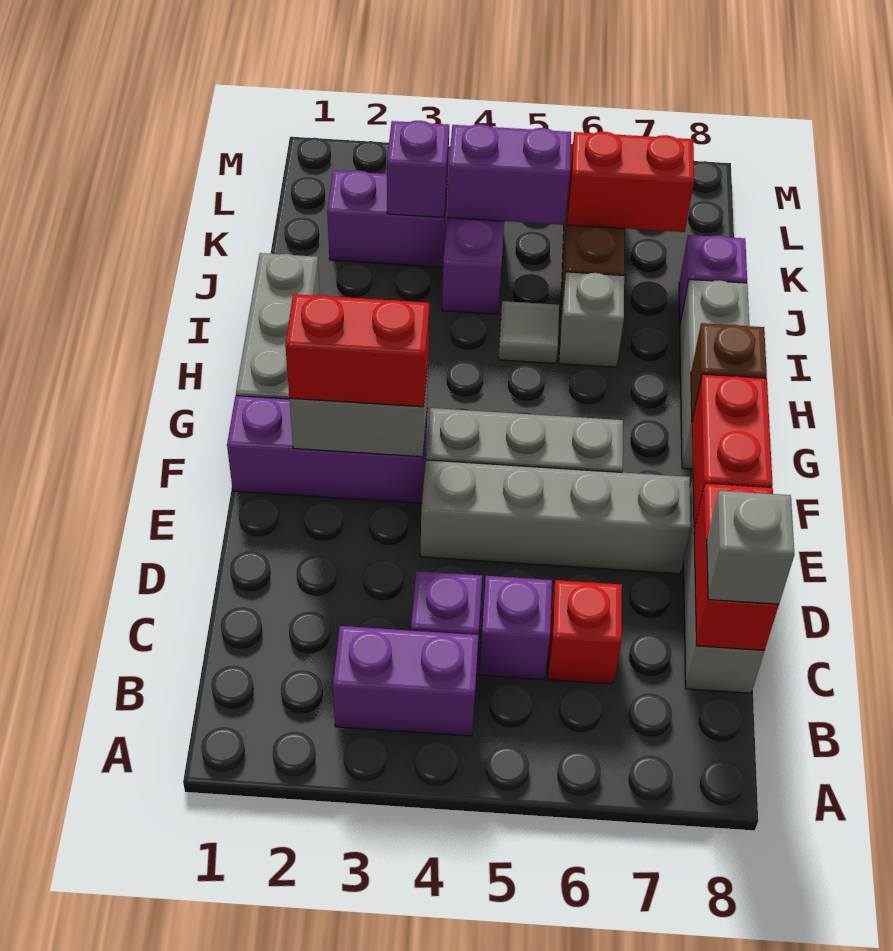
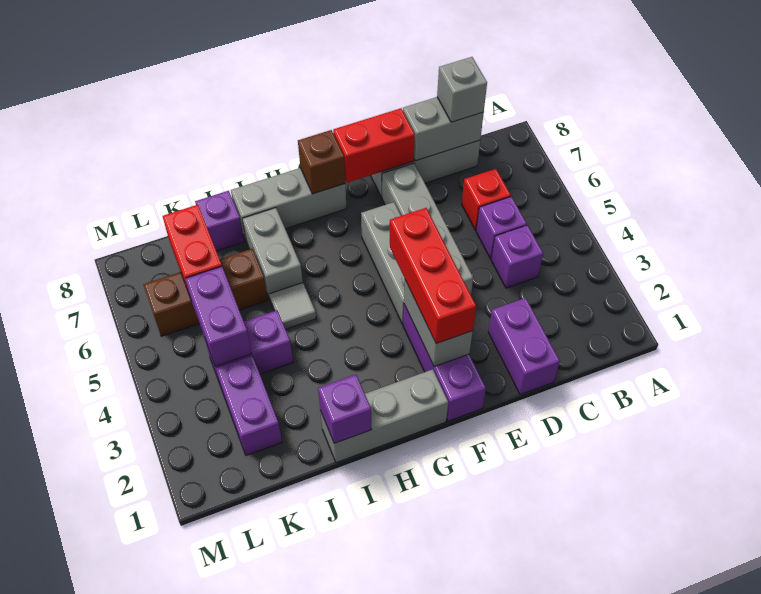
purple brick B3:B4 level 1 -> purple brick D1:D2 level 1
red brick C8:D8 level 2 -> grey brick C8:D8 level 2
red brick F2:F3 level 3 -> red brick F2:F4 level 3
grey brick I6 level 1 -> grey brick I6:I7 level 1
purple brick K3 level 2 -> purple brick I1 level 2

